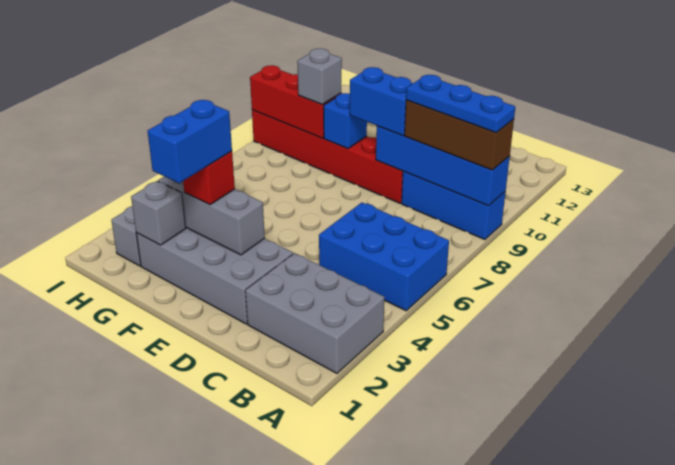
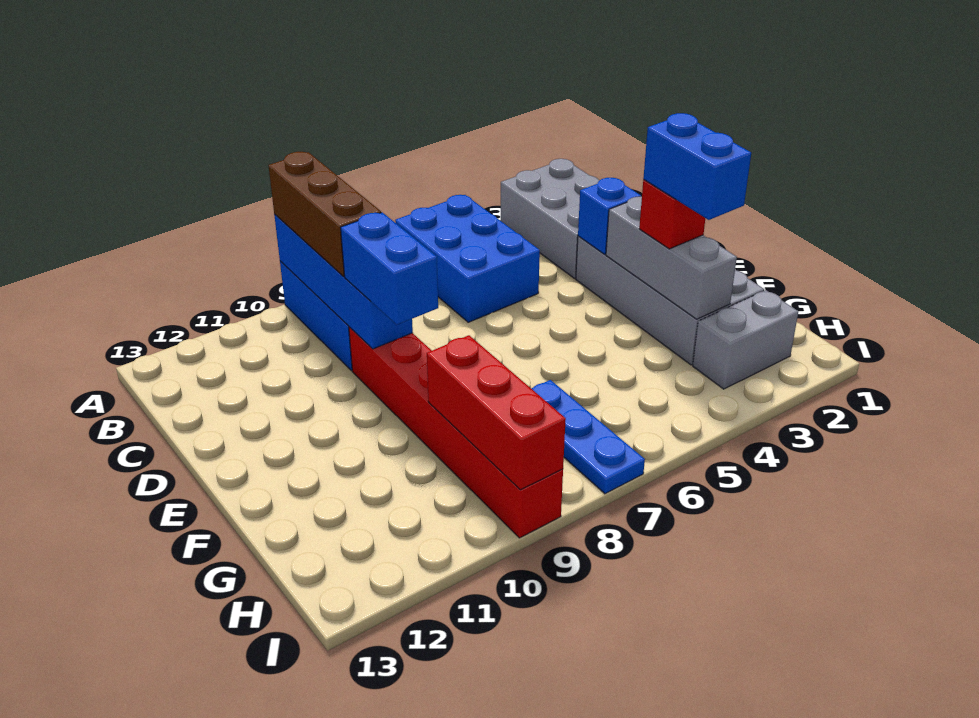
blue plate A9:C9 level 4 -> blue plate G7:I7 level 1
blue brick F2:F3 level 4 -> blue brick F3:G3 level 4
blue brick F9 level 2 -> blue brick D3 level 2
grey brick G2 level 2 -> none
grey brick G9 level 3 -> none

